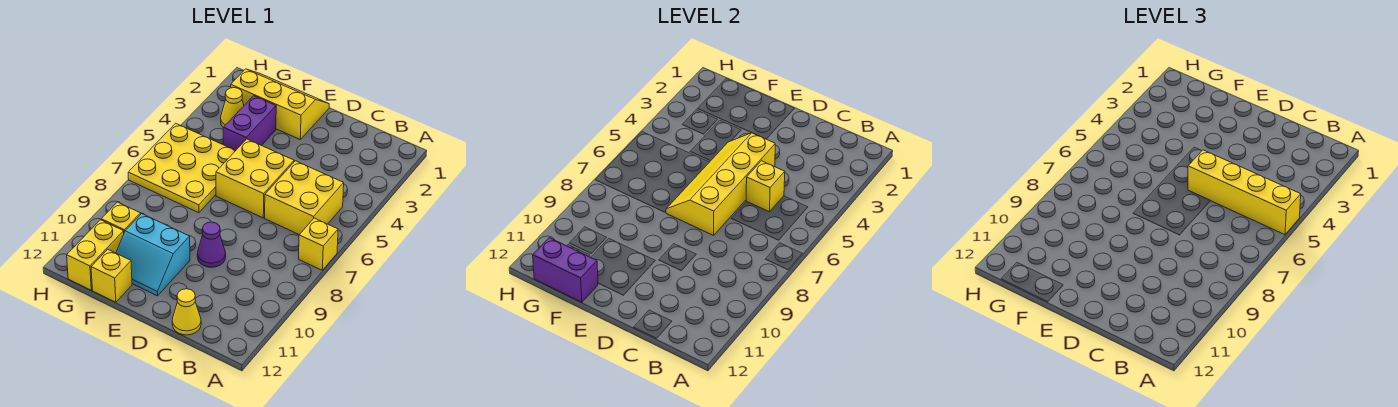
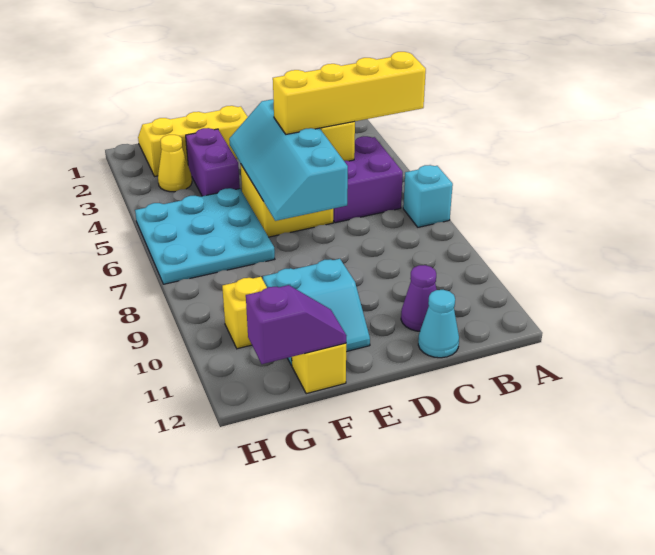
yellow brick A7 level 1 -> cyan brick A7 level 1
yellow brick B5:C6 level 1 -> purple brick B5:C6 level 1
yellow cone C12 level 1 -> cyan cone C12 level 1
yellow slope D4:E7 level 2 top D -> cyan slope D4:E7 level 2 top D
purple cone D9 level 1 -> purple cone C11 level 1
yellow plate F5:H7 level 1 -> cyan plate F5:H7 level 1
purple brick F12:G12 level 2 -> purple slope F12:G12 level 2 top G
yellow brick G11:G12 level 1 -> none

